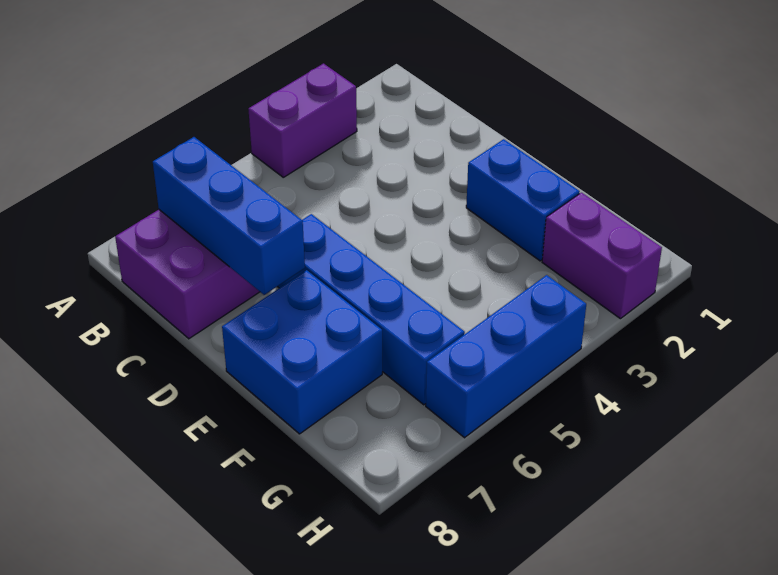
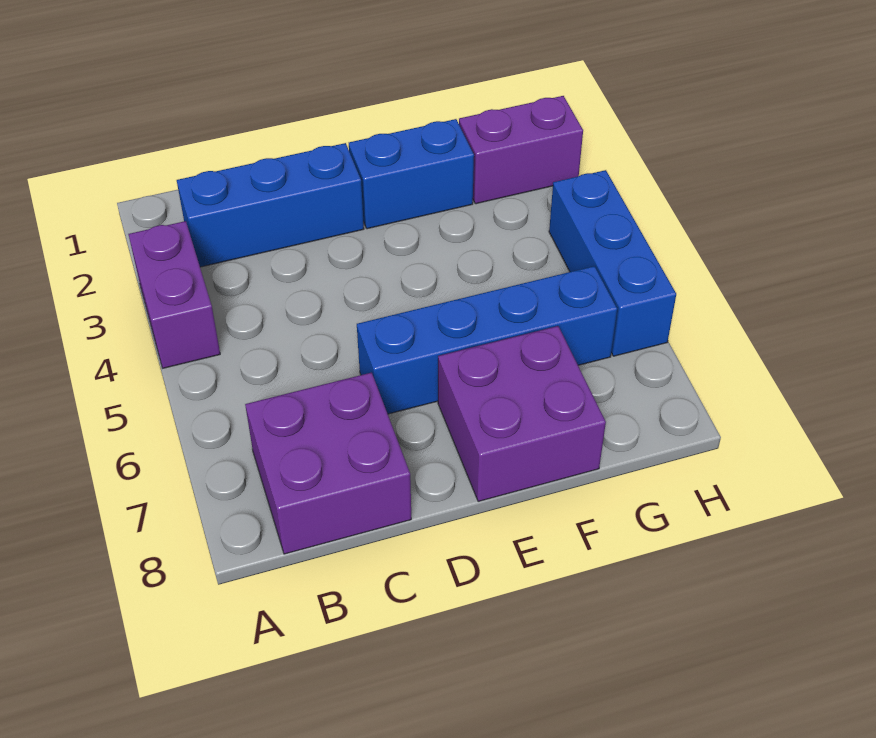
blue brick B7:D7 level 2 -> blue brick B2:D2 level 1
blue brick E7:F8 level 1 -> purple brick E7:F8 level 1

